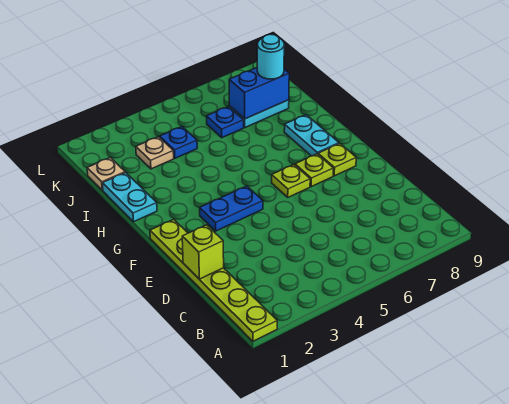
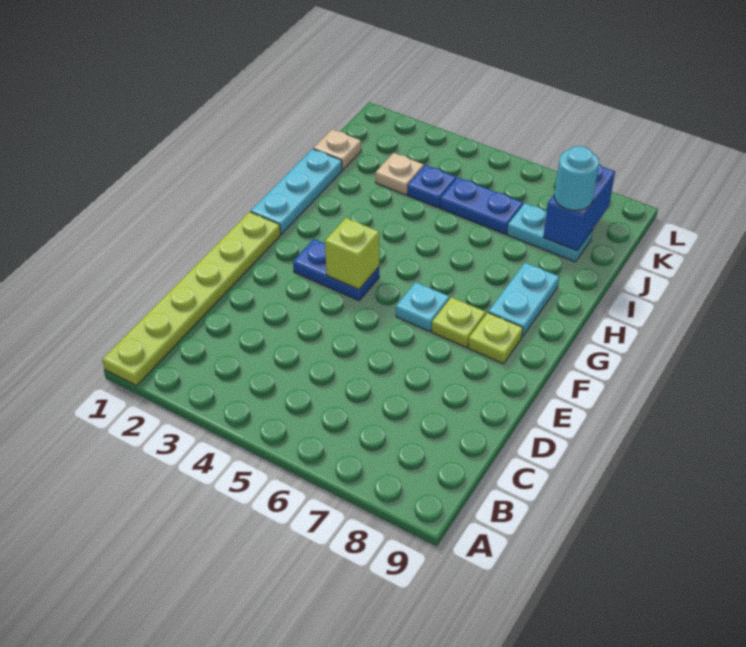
lime brick D1 level 2 -> lime brick F4 level 2
lime plate F6 level 1 -> cyan plate F6 level 1
cyan plate H1:I1 level 1 -> cyan plate G1:I1 level 1
blue plate J6 level 1 -> blue plate J5:J6 level 1
blue brick J7:J8 level 2 -> blue brick J8:K8 level 2

